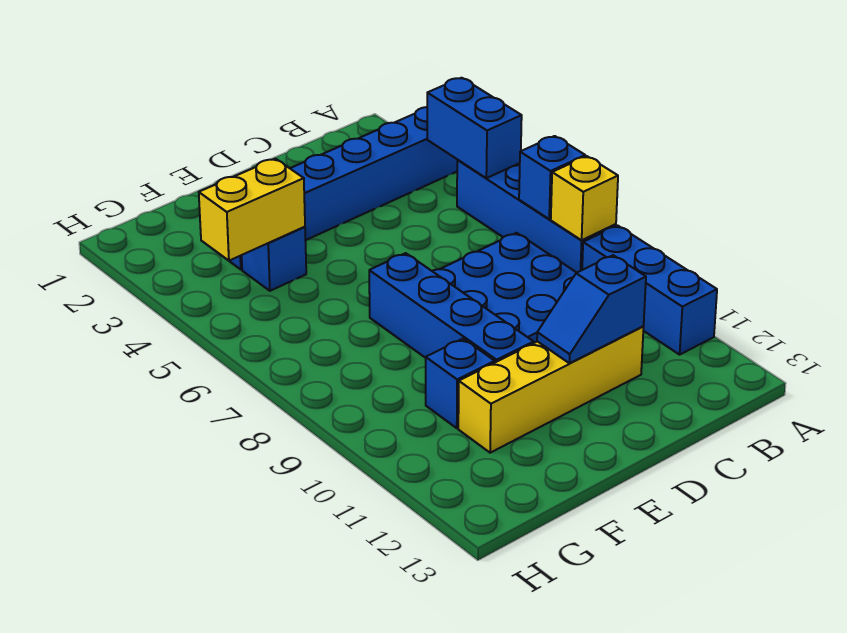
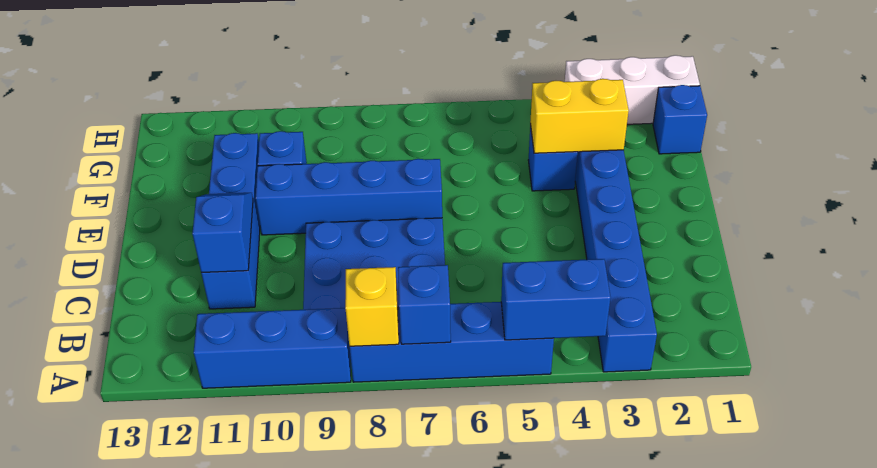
yellow brick C11:F11 level 1 -> blue brick C11:F11 level 1
yellow brick F4:G4 level 2 -> yellow brick F3:F4 level 2
none -> blue brick G1 level 1
none -> white brick H1:H3 level 1

